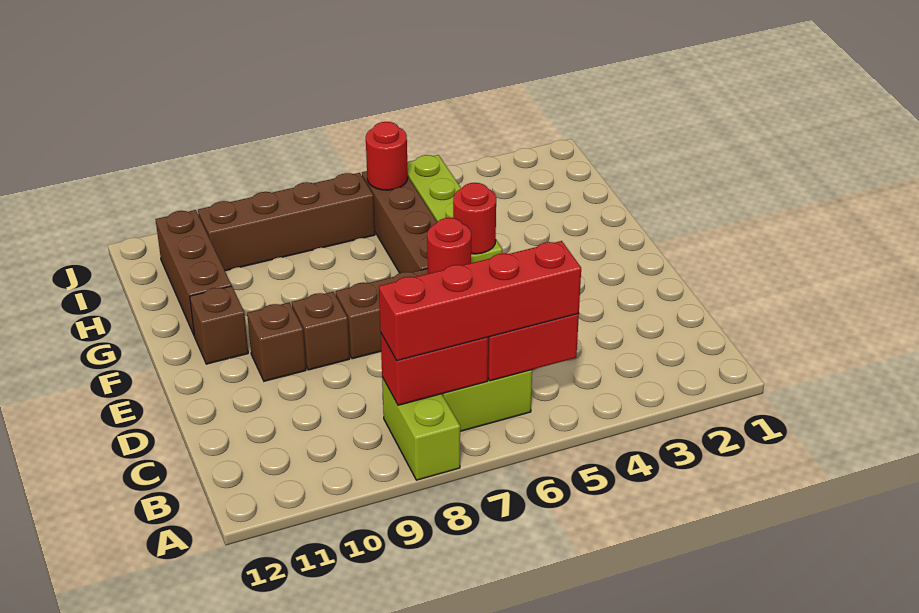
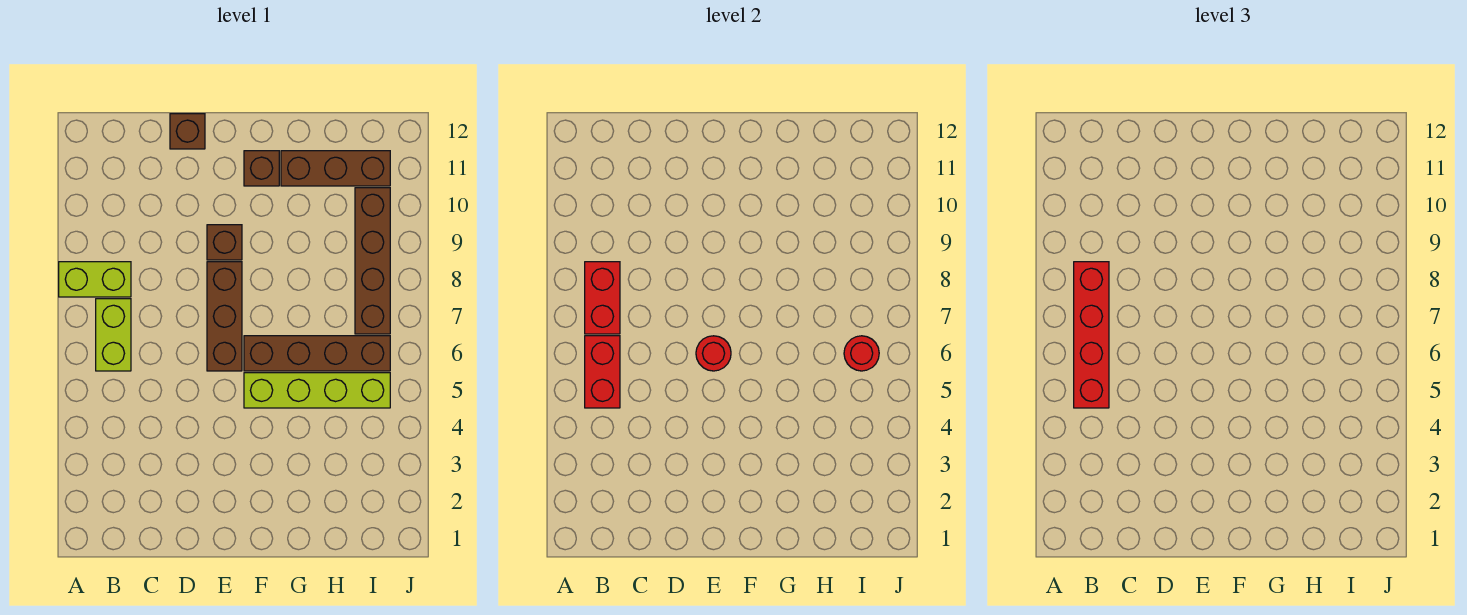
brown brick E10 level 1 -> brown brick D12 level 1
red round brick F5 level 2 -> none

